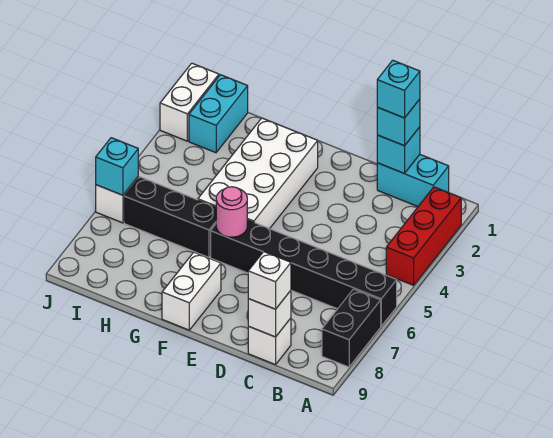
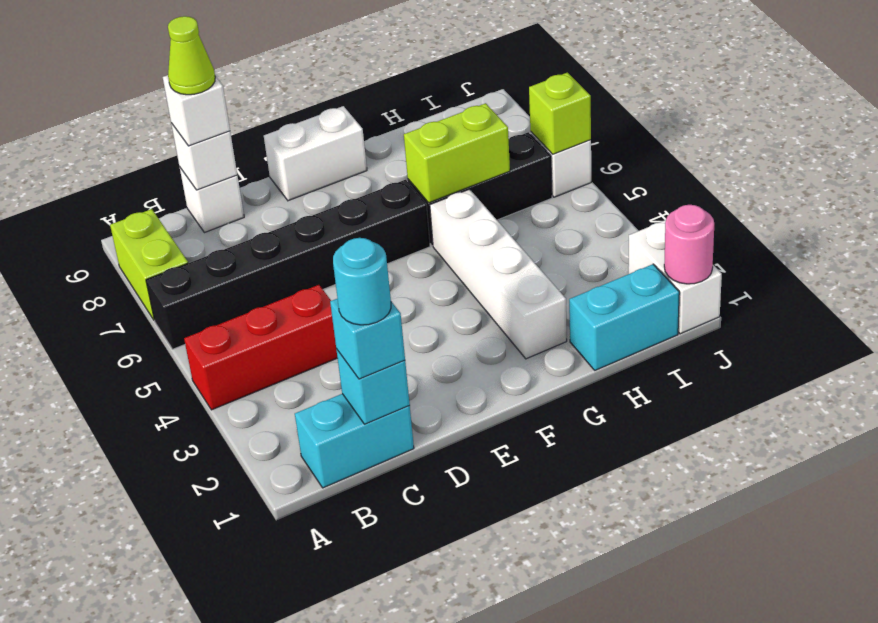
red brick A2:A4 level 1 -> red brick A4:C4 level 1
black brick A7:A8 level 1 -> lime brick A7:A8 level 1
cyan brick C1 level 4 -> cyan round brick C1 level 4
none -> lime cone C9 level 4
white brick F2:G5 level 1 -> white brick G2:G5 level 1
pink round brick F6 level 2 -> pink round brick J1 level 2
white brick F8:F9 level 1 -> white brick E9:F9 level 1
none -> lime brick G6:H6 level 2
cyan brick I1:I2 level 1 -> cyan brick H1:I1 level 1
cyan brick J6 level 2 -> lime brick J6 level 2

